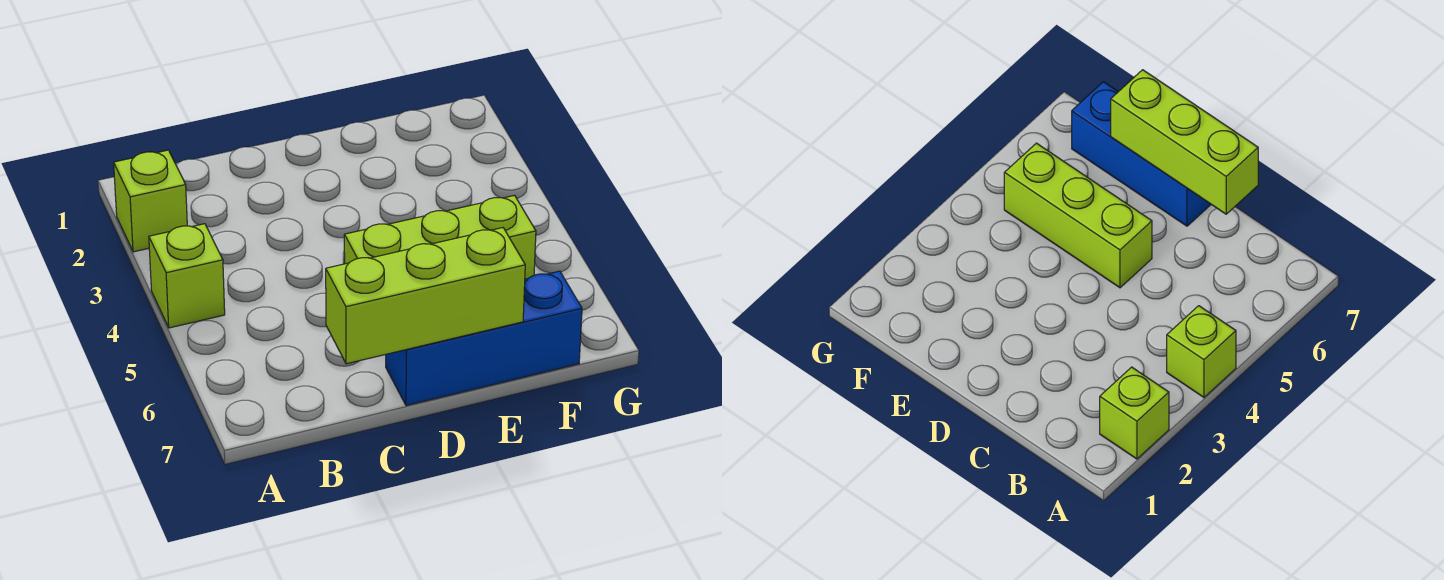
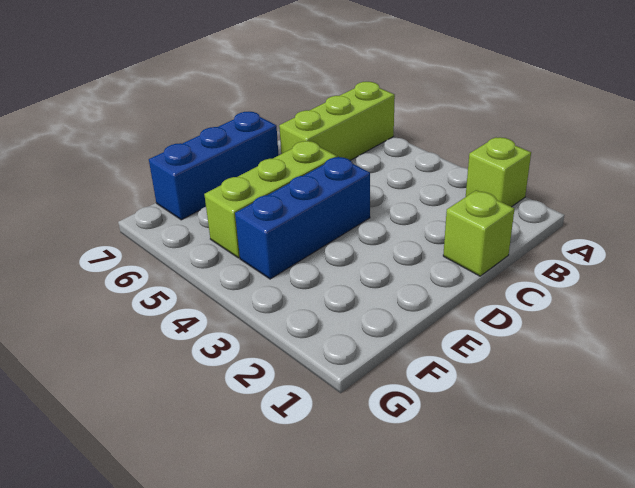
lime brick A4 level 1 -> lime brick C1 level 1
lime brick C7:E7 level 2 -> lime brick A6:C6 level 1
none -> blue brick D4:F4 level 1

